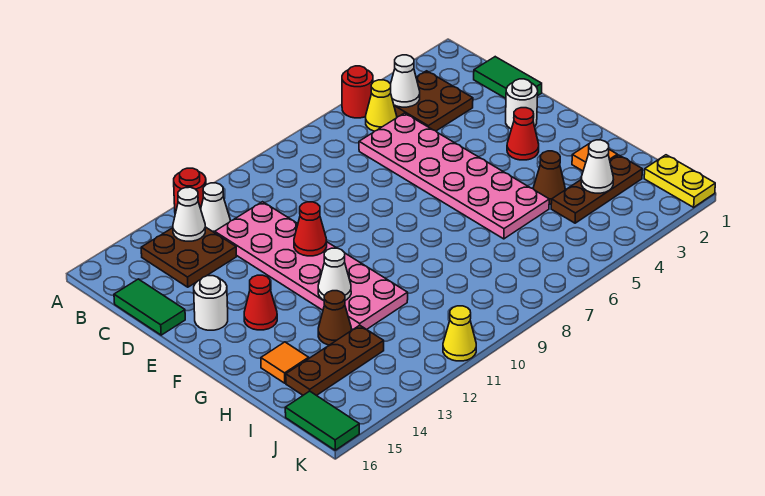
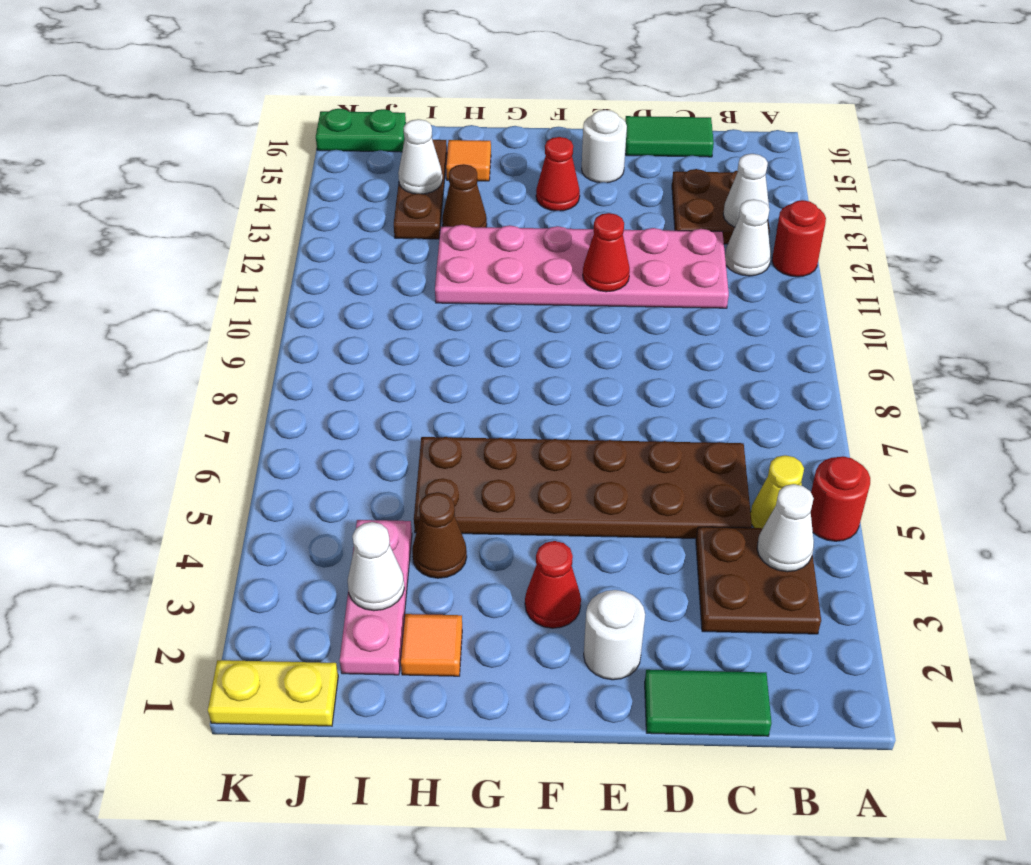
pink plate C5:H6 level 1 -> brown plate C5:H6 level 1
white cone G12 level 2 -> white cone I14 level 2
brown plate I2:I4 level 1 -> pink plate I2:I4 level 1
green tile J16:K16 level 1 -> green plate J16:K16 level 1
yellow cone K11 level 1 -> none

